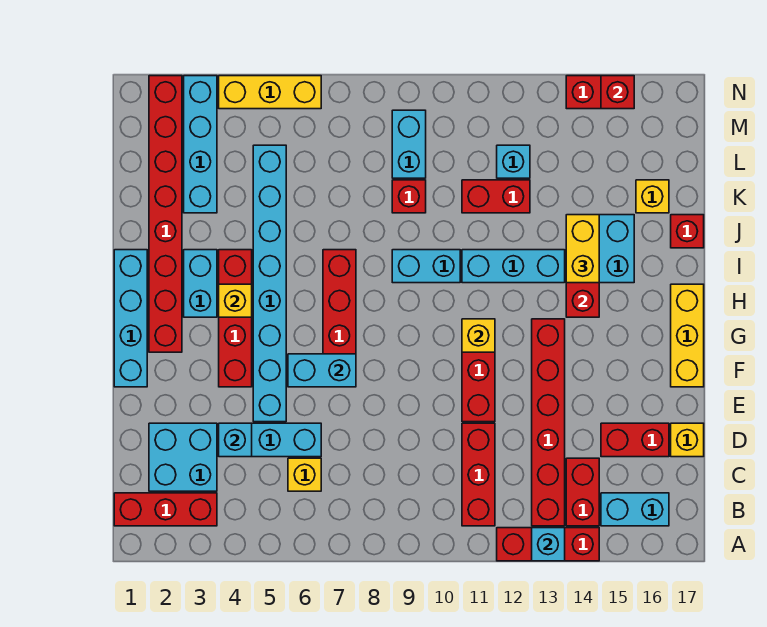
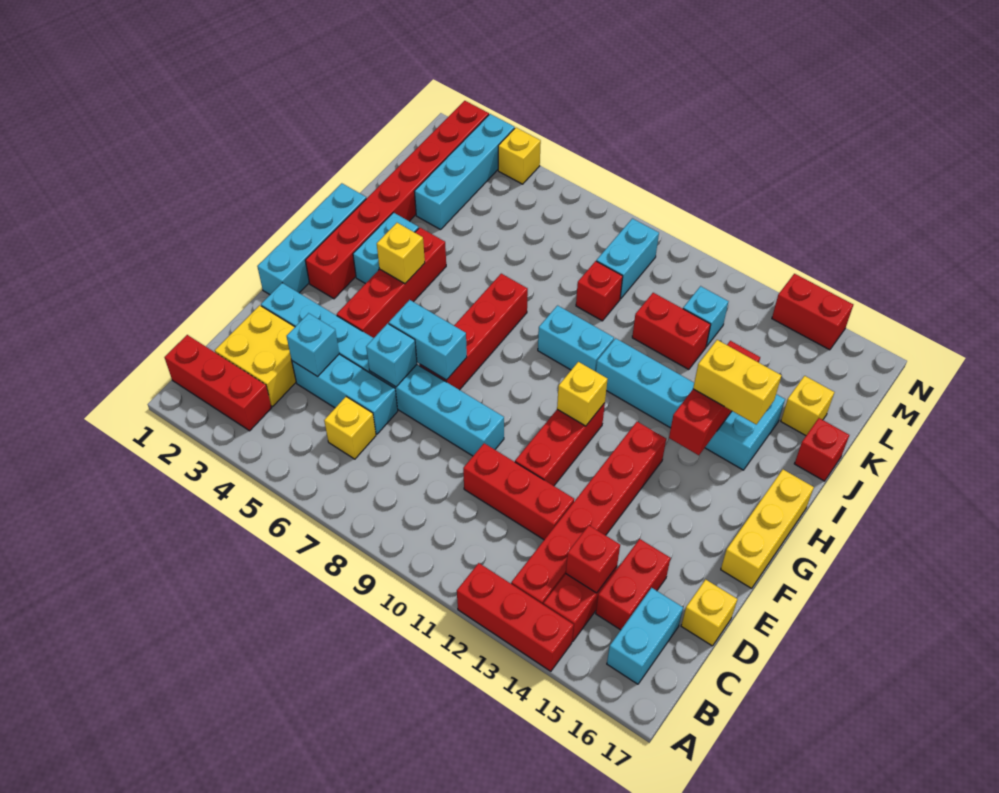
cyan brick A13 level 2 -> cyan brick E6 level 2
red brick B11:D11 level 1 -> red brick D10:D12 level 1
cyan brick B15:B16 level 1 -> cyan brick B16:C16 level 1
cyan brick C2:D3 level 1 -> yellow brick C2:D3 level 1
red brick D15:D16 level 1 -> red brick C15:D15 level 1
cyan brick E5:L5 level 1 -> cyan brick E2:E9 level 1
yellow brick I14:J14 level 3 -> yellow brick I14:I15 level 3
yellow brick N4:N6 level 1 -> yellow brick N4 level 1
red brick N15 level 2 -> red brick C14 level 2

